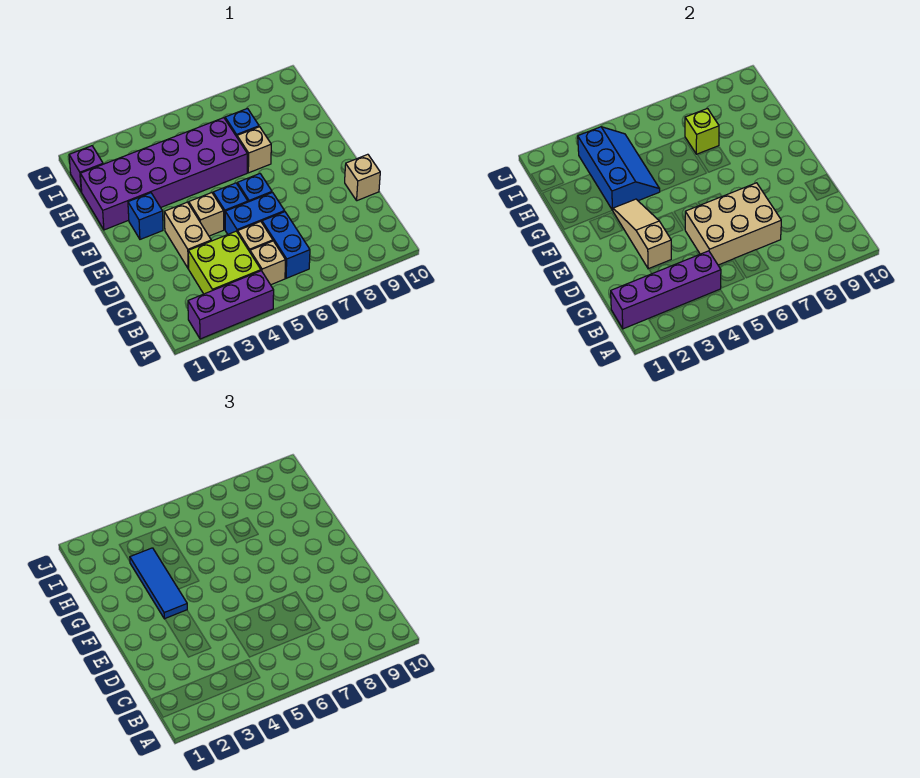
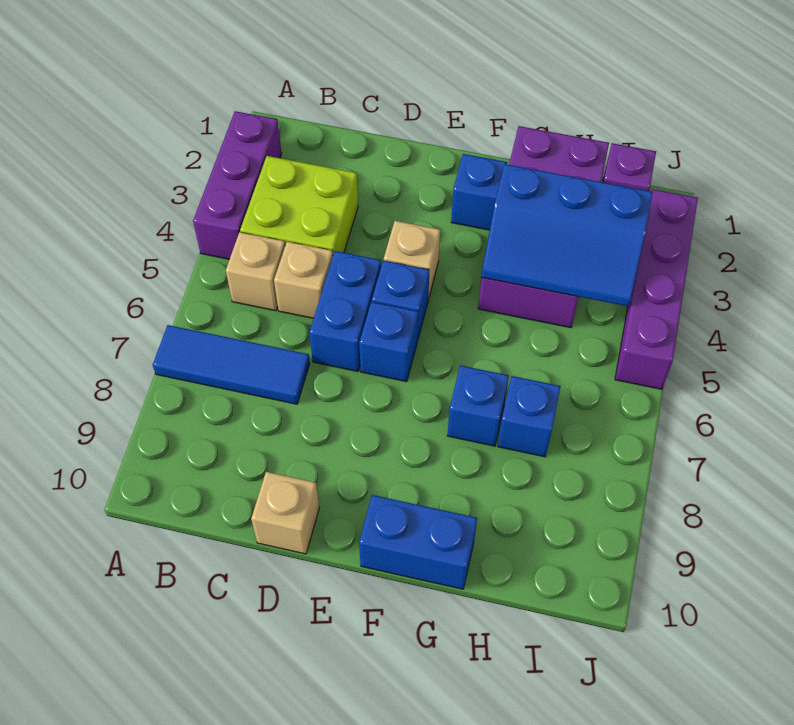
purple brick B1:B4 level 2 -> purple brick J2:J5 level 1
blue brick B6:C6 level 1 -> blue brick F10:G10 level 1
tan brick C5:D7 level 2 -> none
tan brick D3:E3 level 1 -> none
tan slope D3:F3 level 2 top D -> none
blue tile F3:H3 level 3 -> blue tile A7:C7 level 1
purple brick G1:H6 level 1 -> purple brick G1:H4 level 1
tan brick G7 level 1 -> blue brick G7 level 1
lime brick H7 level 2 -> none

